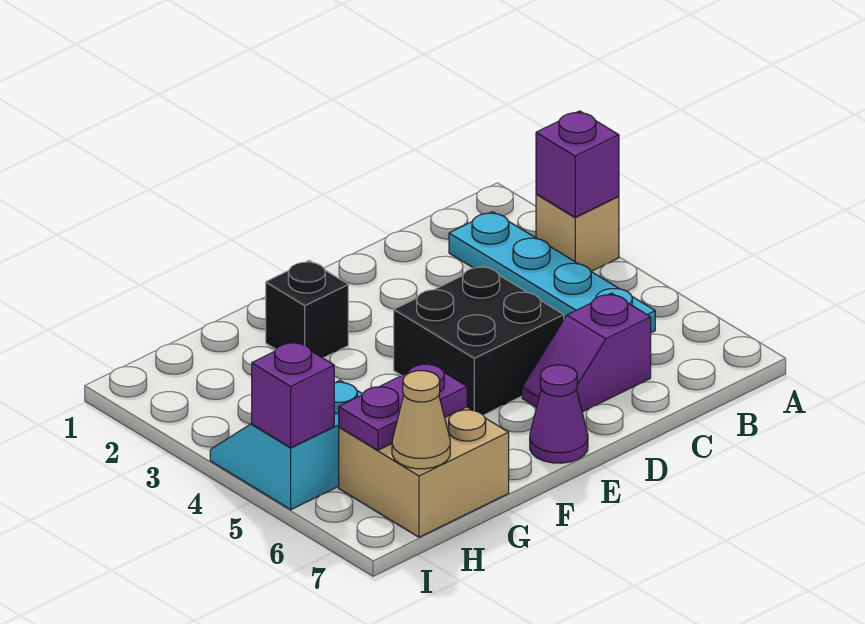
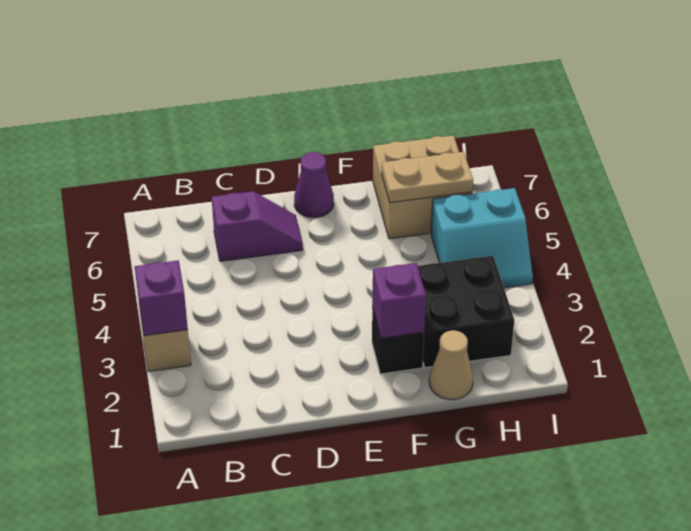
cyan plate B2:B5 level 1 -> none
black brick D4:E5 level 1 -> black brick G2:H3 level 1
purple plate G6:H6 level 2 -> tan plate G6:H6 level 2
tan cone H7 level 2 -> tan cone G1 level 1
purple brick I5 level 2 -> purple brick F2 level 2

